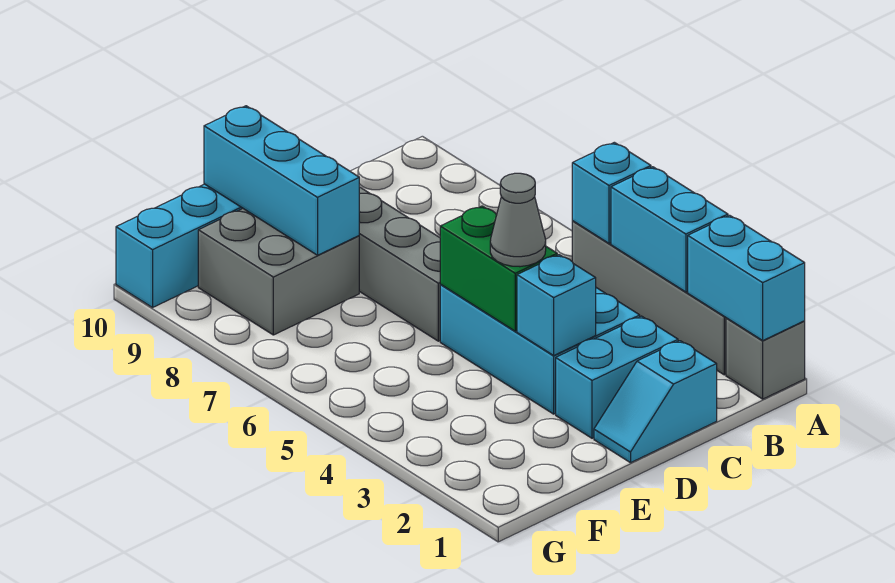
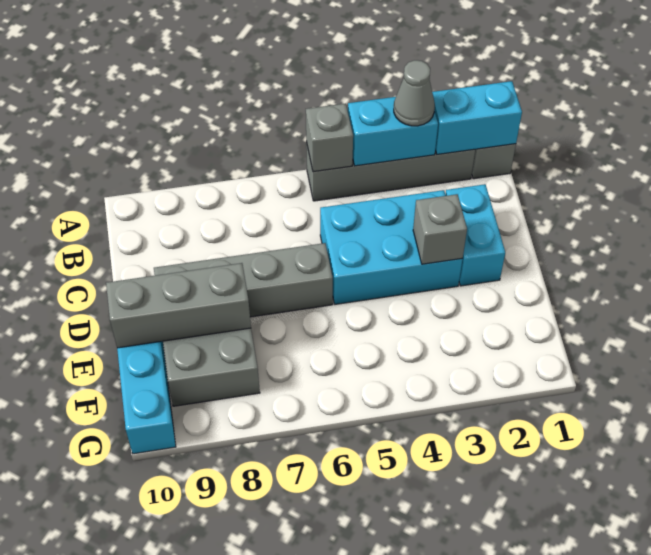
cyan brick A5 level 2 -> grey brick A5 level 2
cyan slope C1:D1 level 1 top C -> none
cyan brick D3 level 2 -> grey brick D3 level 2
green brick D4:D5 level 2 -> none
grey cone D4 level 3 -> grey cone A3 level 3
cyan brick E8:E10 level 2 -> grey brick E8:E10 level 2

